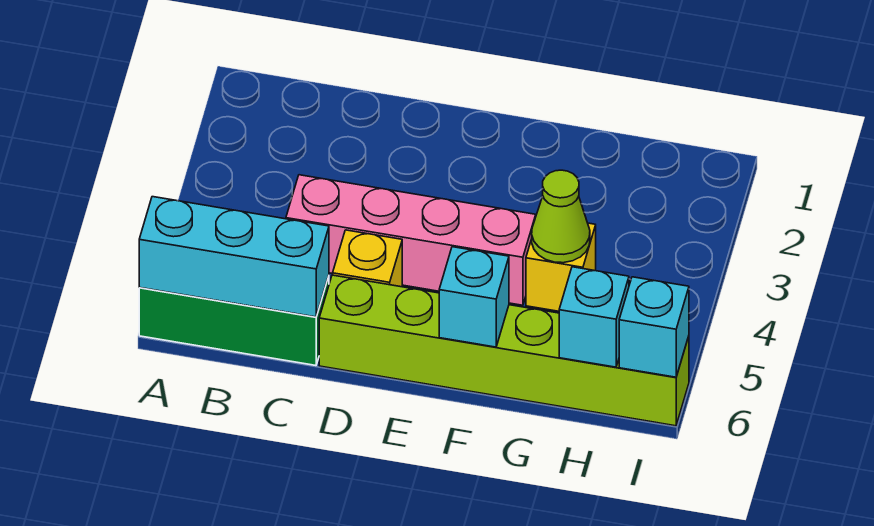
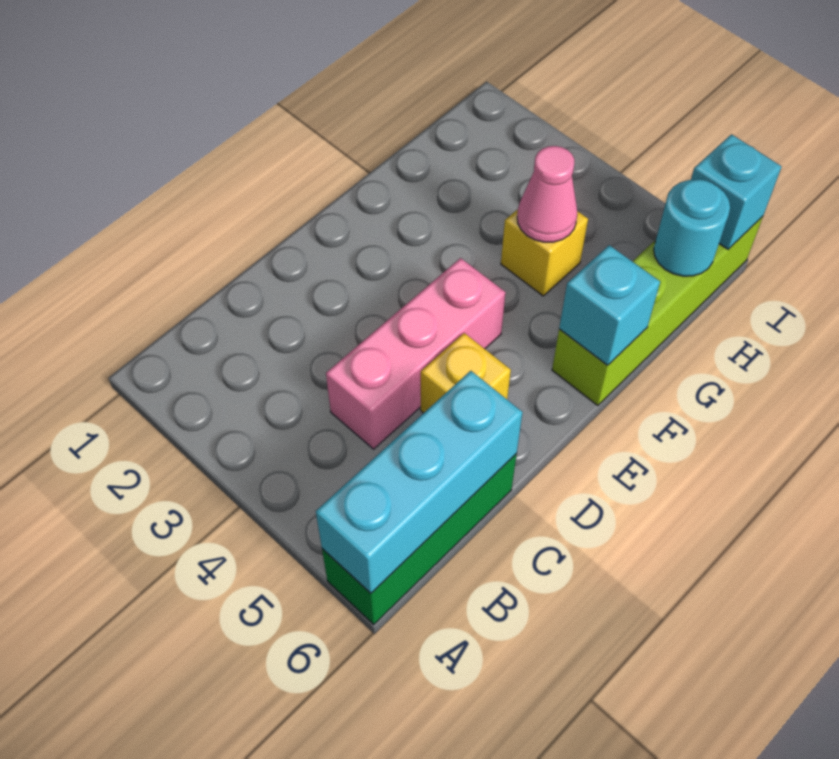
pink brick C4:F4 level 1 -> pink brick C4:E4 level 1
lime brick D6:I6 level 1 -> lime brick F6:I6 level 1
lime cone G4 level 2 -> pink cone G4 level 2
cyan brick H6 level 2 -> cyan round brick H6 level 2

